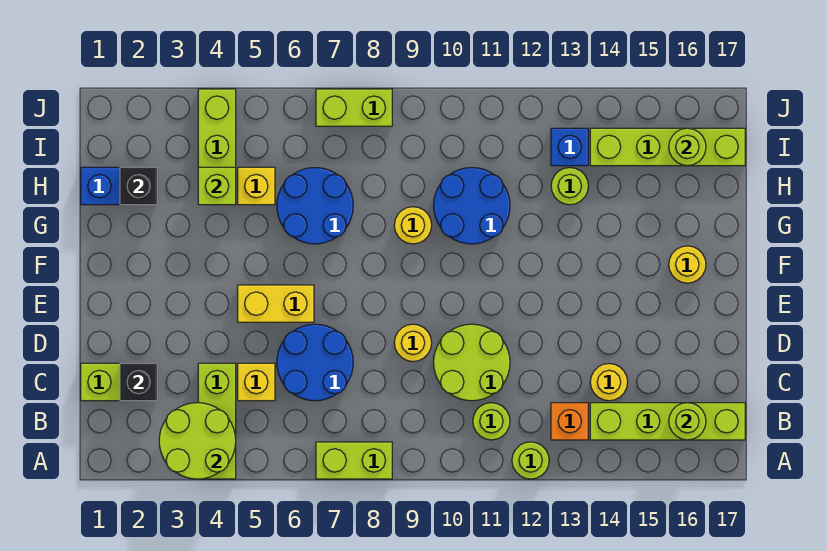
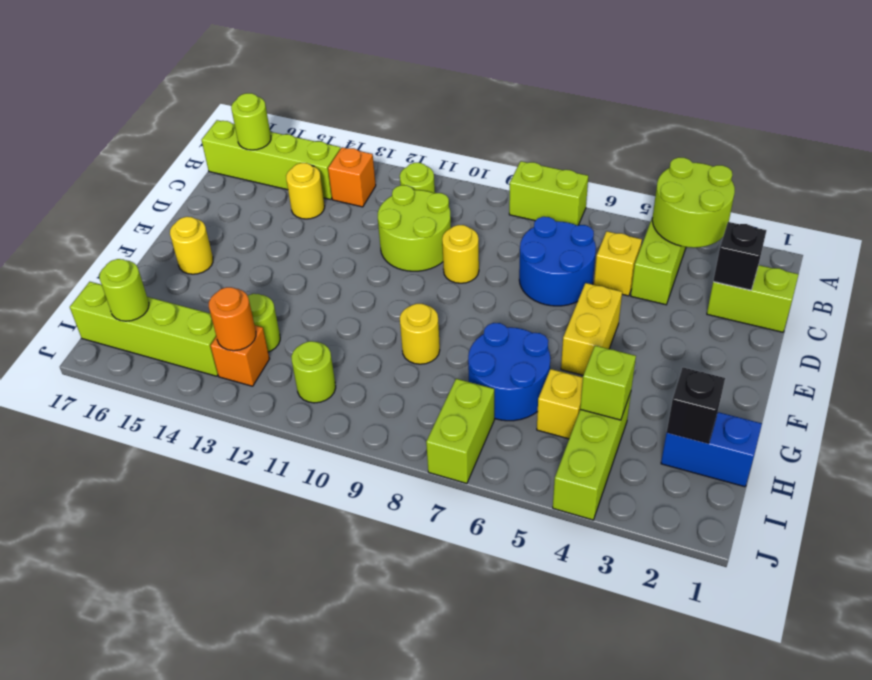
lime round brick A12 level 1 -> lime round brick I11 level 1
yellow brick E5:E6 level 1 -> yellow brick E5:F5 level 1
blue round brick G10:H11 level 1 -> none
blue brick I13 level 1 -> orange brick I13 level 1
none -> orange round brick I13 level 2
lime brick J7:J8 level 1 -> lime brick I7:J7 level 1

